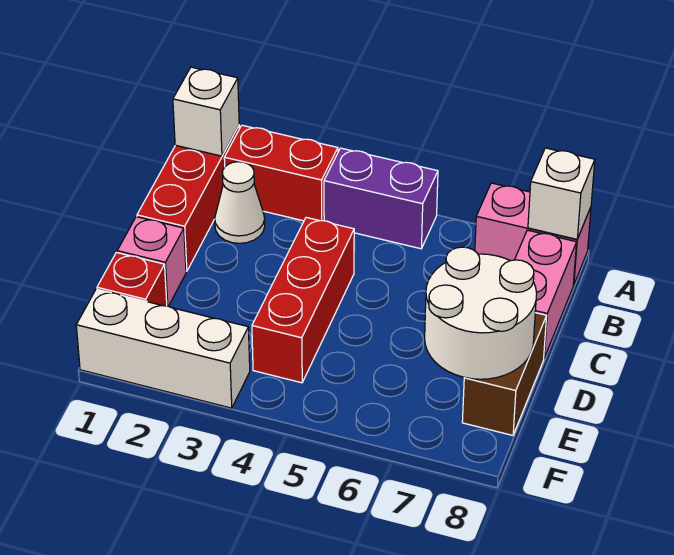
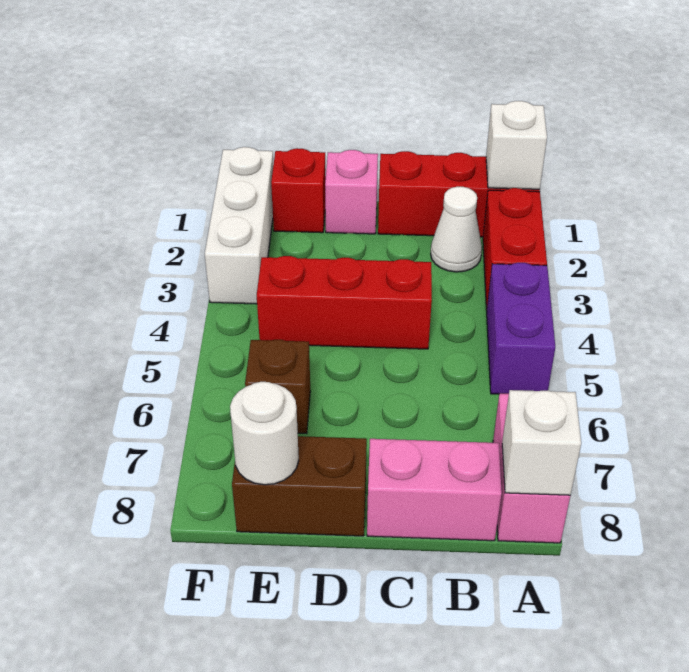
white round brick D7:E8 level 2 -> white round brick E8 level 2
none -> brown brick E6 level 1

